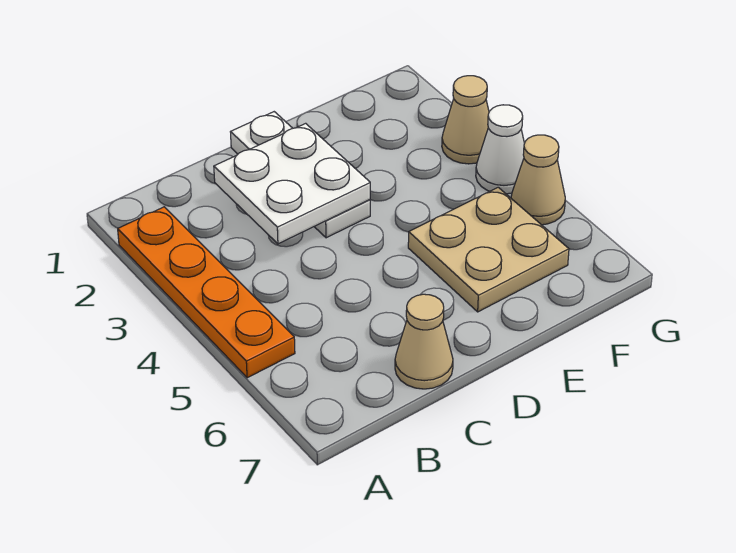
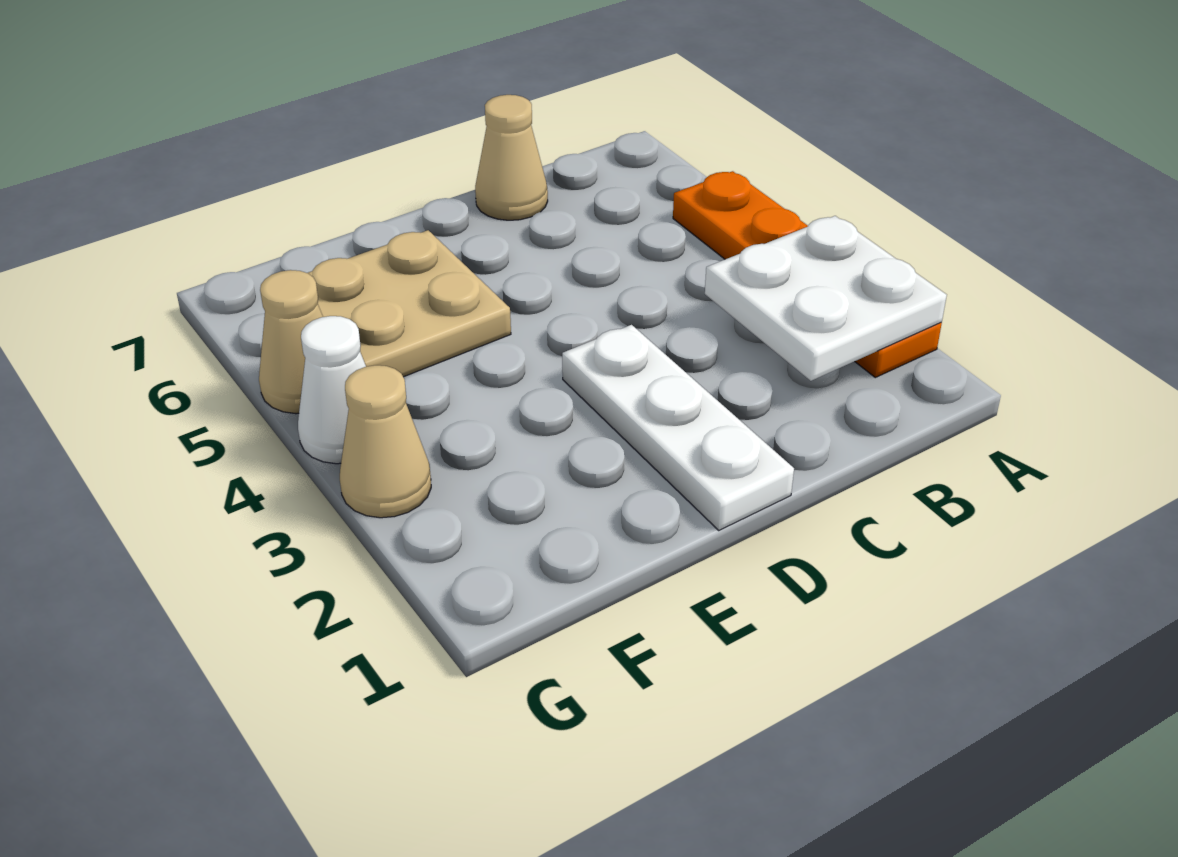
white plate C2:D3 level 2 -> white plate A2:B3 level 2

